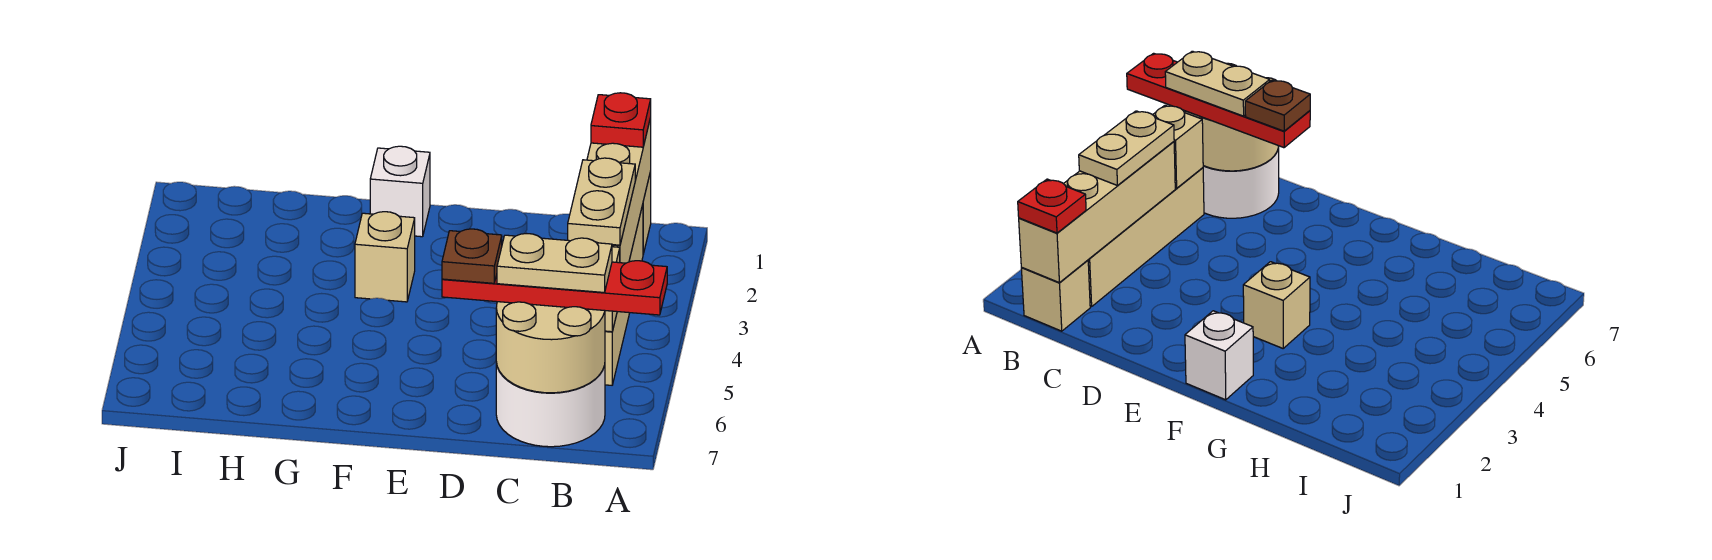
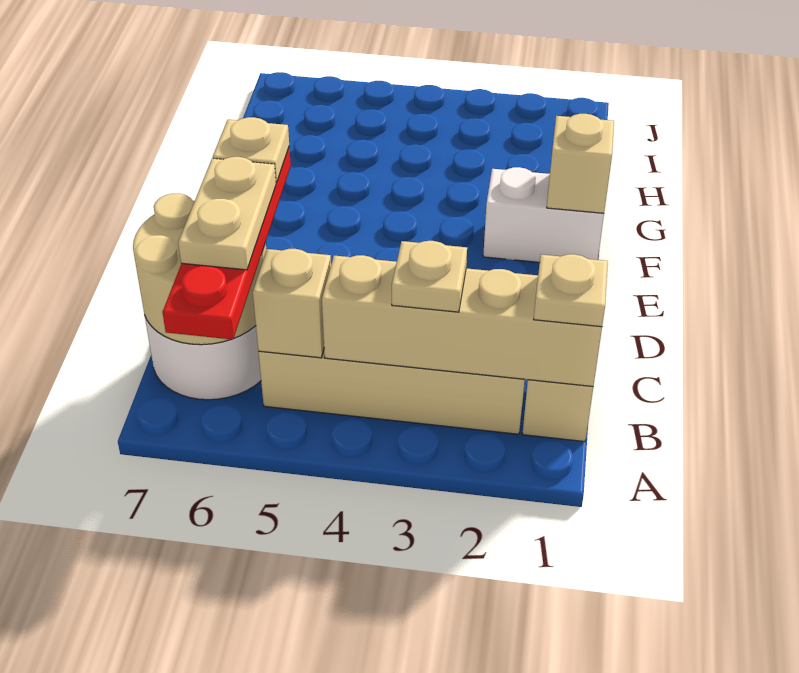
red plate B1 level 3 -> tan plate B1 level 3
tan plate B3:B4 level 3 -> tan plate B3 level 3
brown plate D6 level 4 -> tan plate D6 level 4
white brick F1 level 1 -> white brick F1:F2 level 1
tan brick F3 level 1 -> tan brick F1 level 2

